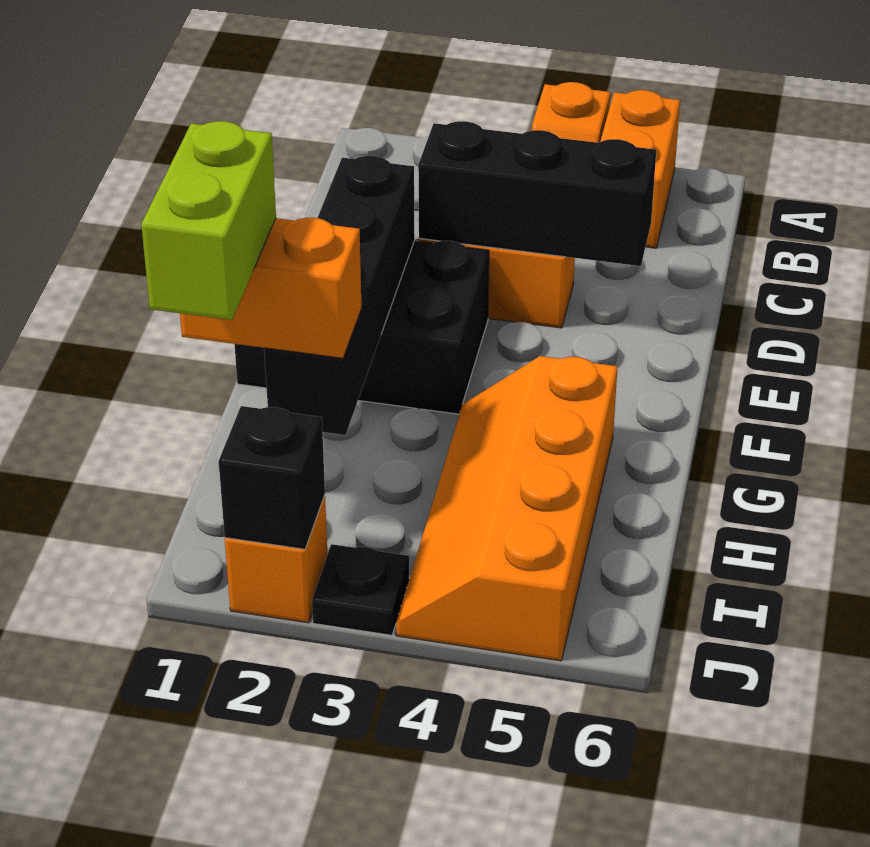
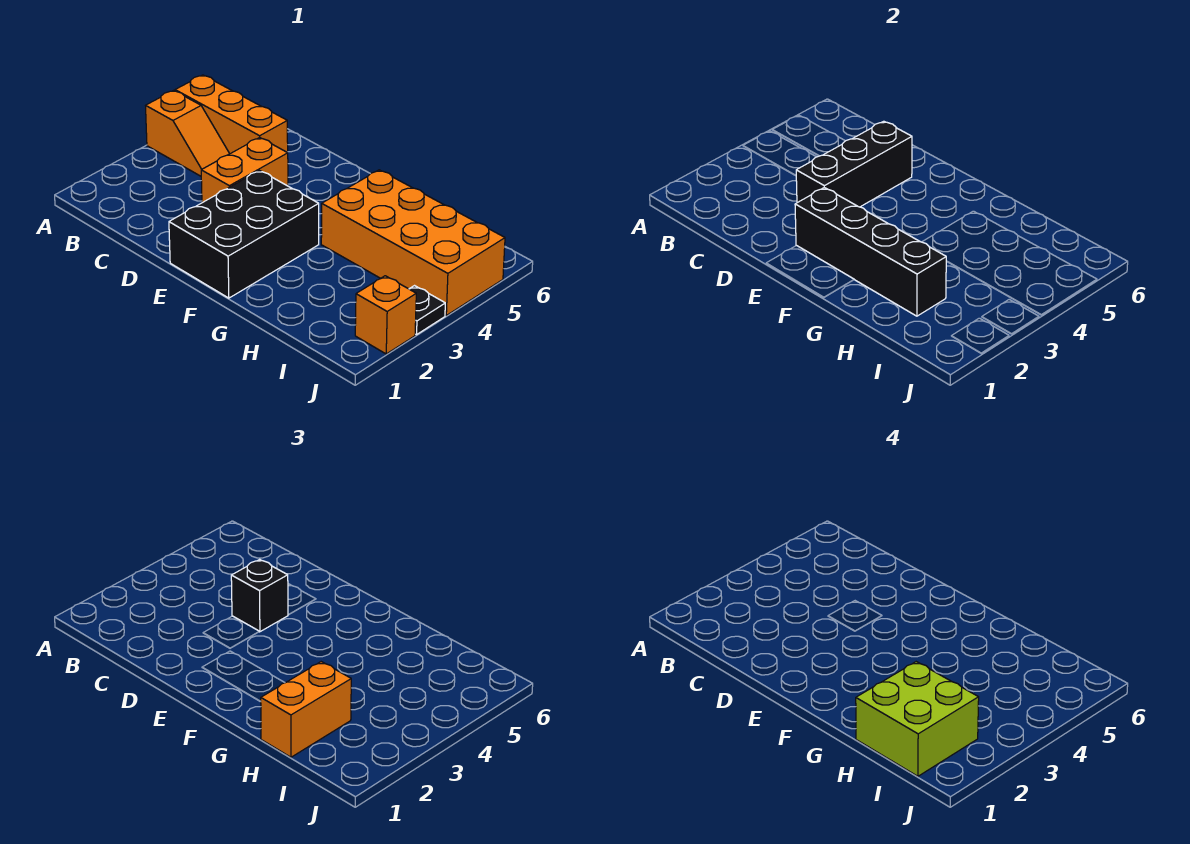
orange brick A5:B5 level 1 -> orange brick A5:C5 level 1
orange slope G4:J5 level 1 top 5 -> orange brick G4:J5 level 1
lime brick H1:I1 level 4 -> lime brick H1:I2 level 4
black brick J2 level 2 -> black brick D4 level 3

